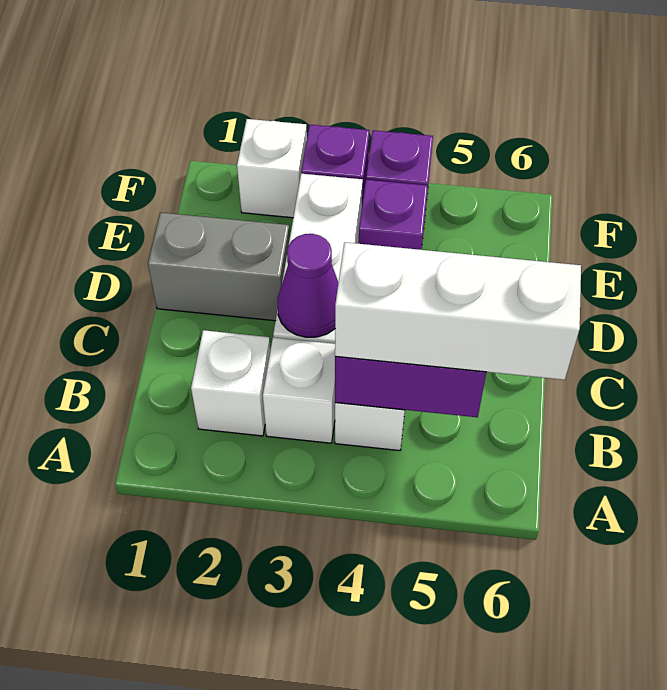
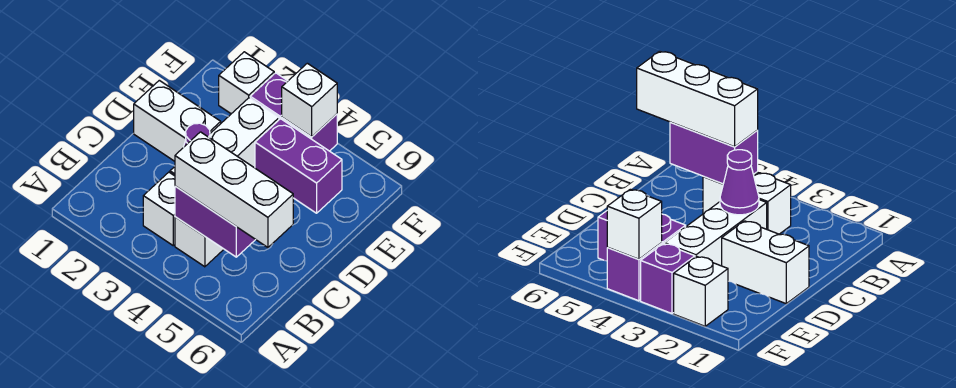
white brick B2 level 1 -> white brick F4 level 2
grey brick D1:D2 level 1 -> white brick D1:D2 level 1
purple brick E4 level 1 -> purple brick E4:E5 level 1

